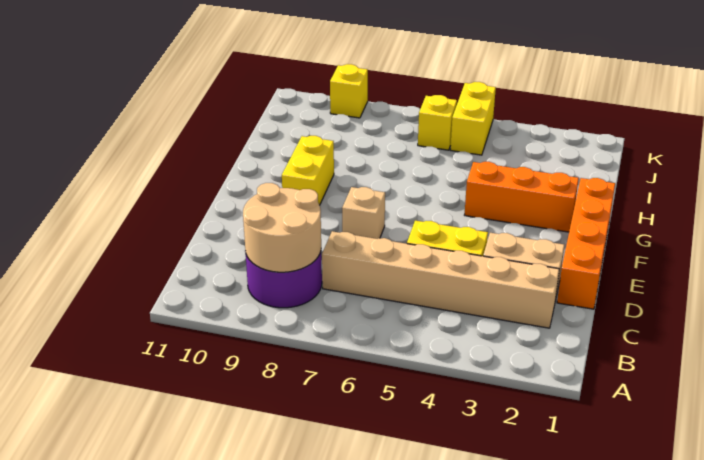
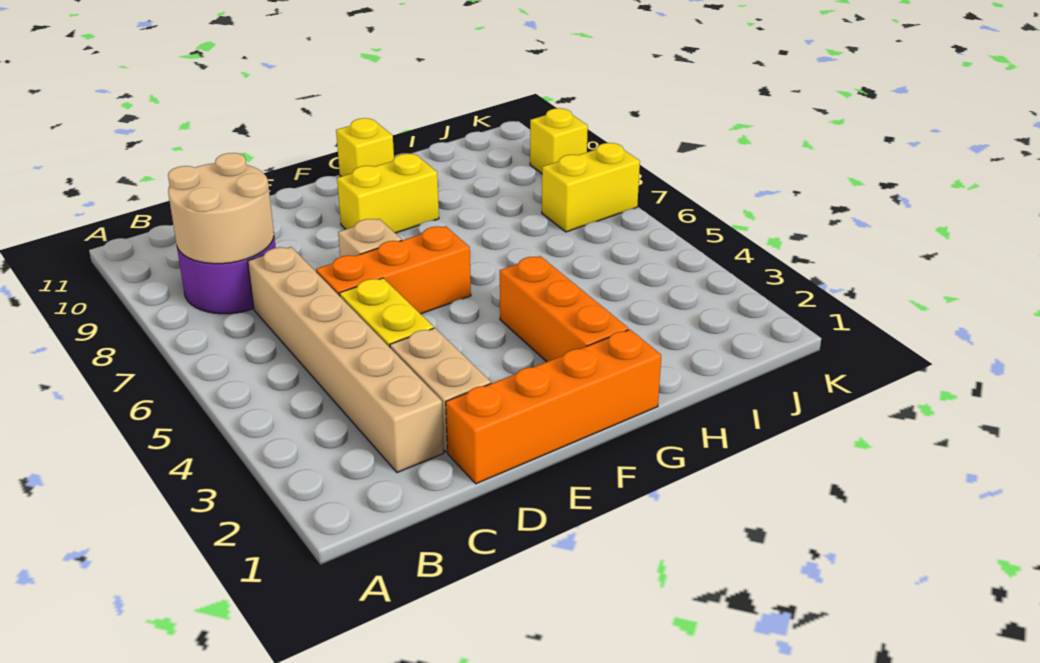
none -> orange brick D6:F6 level 1
yellow brick J5:K5 level 1 -> yellow brick J7:K7 level 1
yellow brick J6 level 1 -> yellow brick G11 level 1

